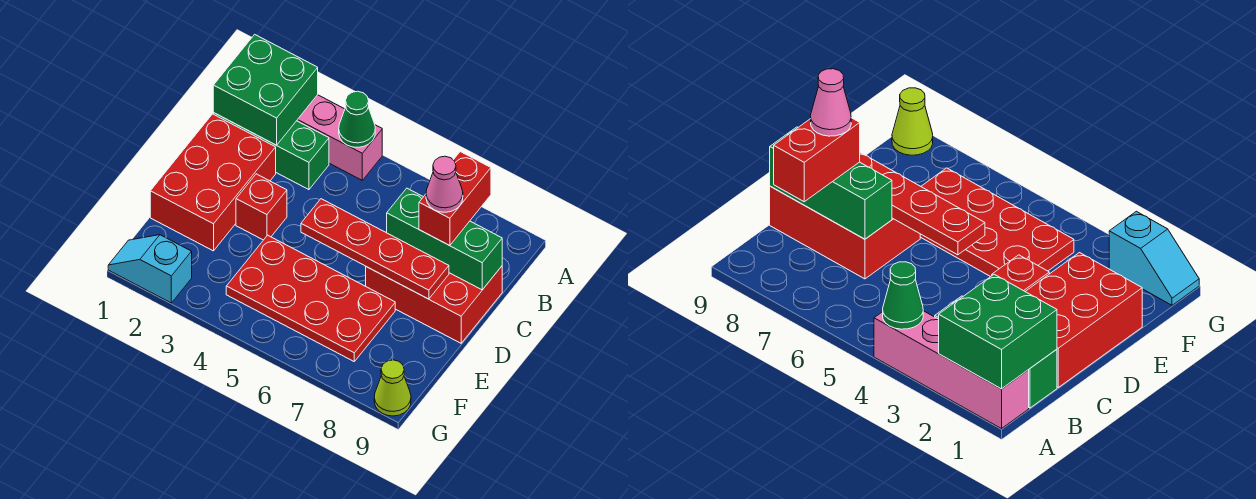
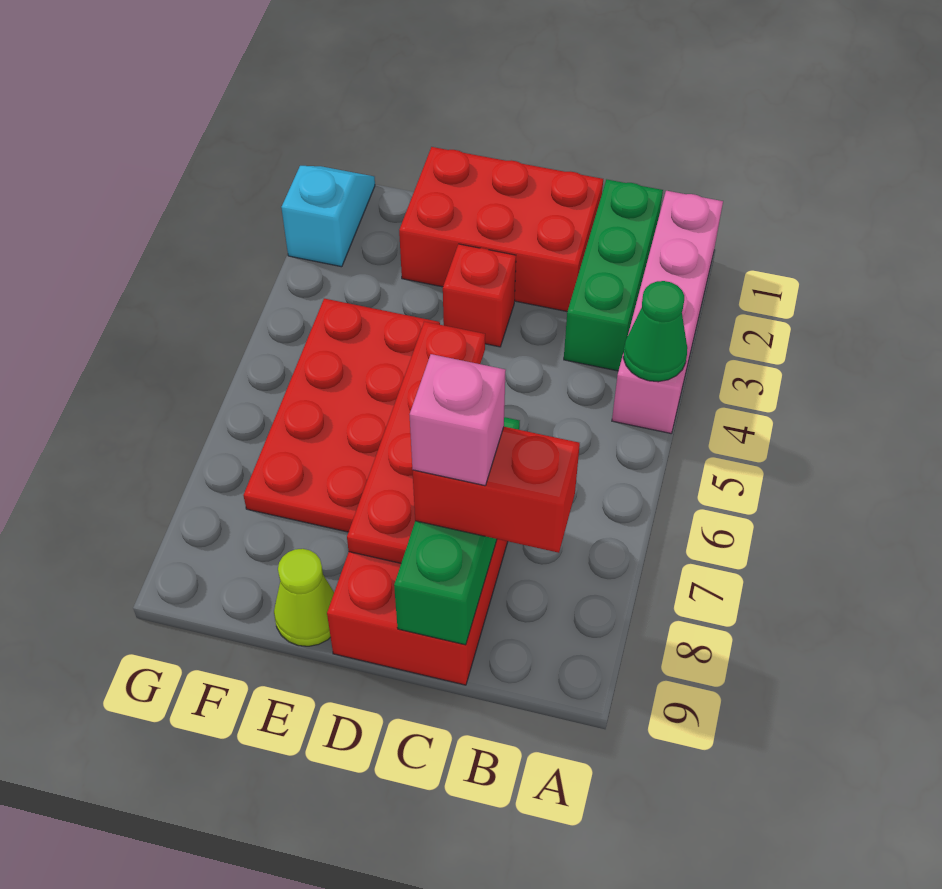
green brick A1:B2 level 2 -> none
pink cone C8 level 4 -> pink brick C8 level 4
lime cone G9 level 1 -> lime cone E9 level 1

